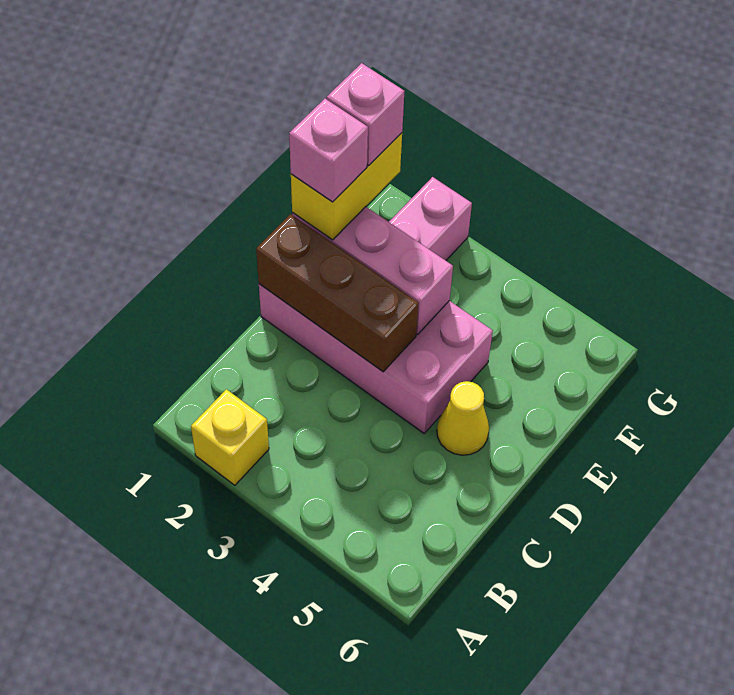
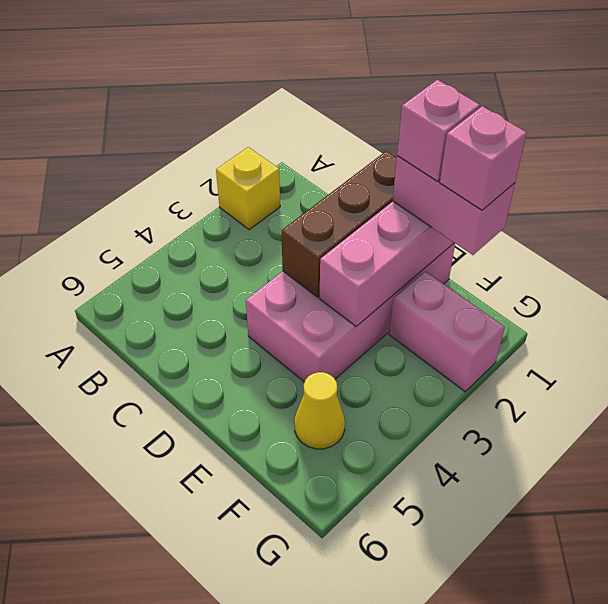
yellow cone D5 level 1 -> yellow cone F5 level 1
yellow brick E1:F1 level 3 -> pink brick E1:F1 level 3

